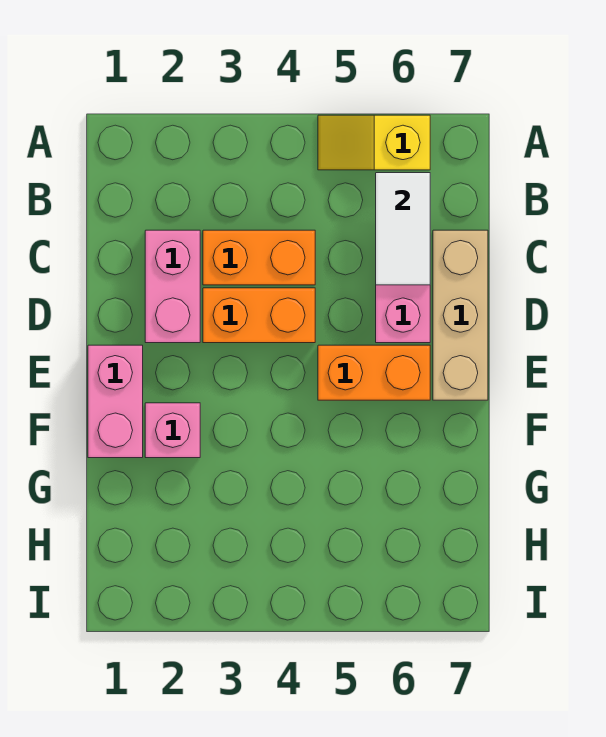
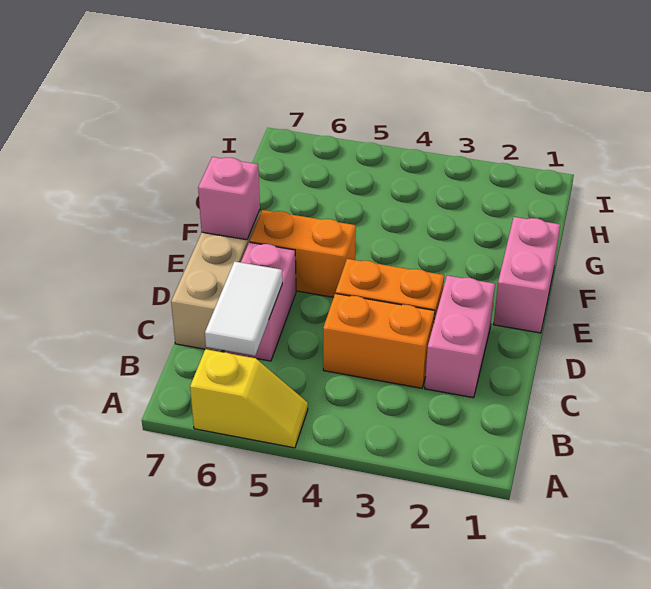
pink brick F2 level 1 -> pink brick E7 level 2

